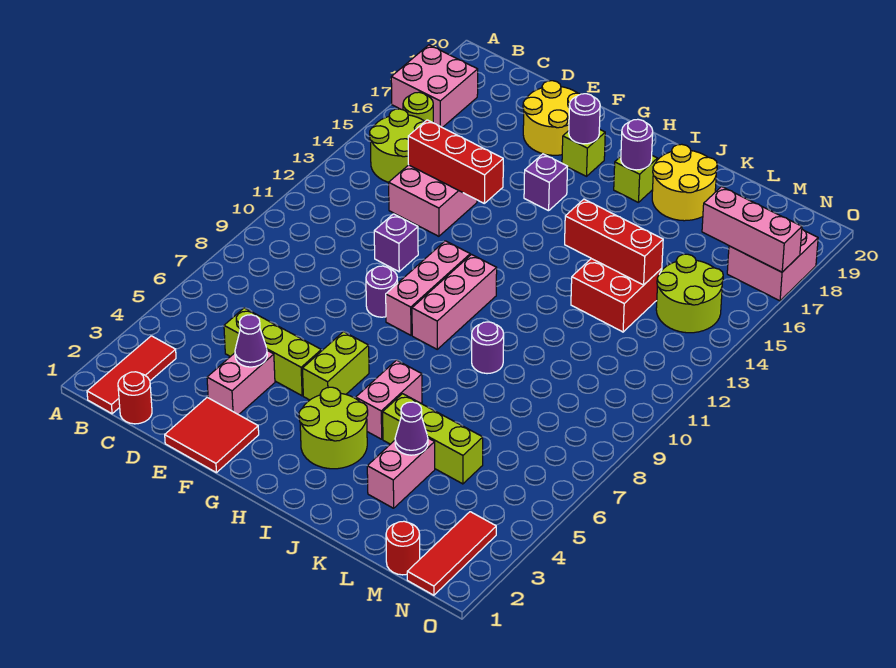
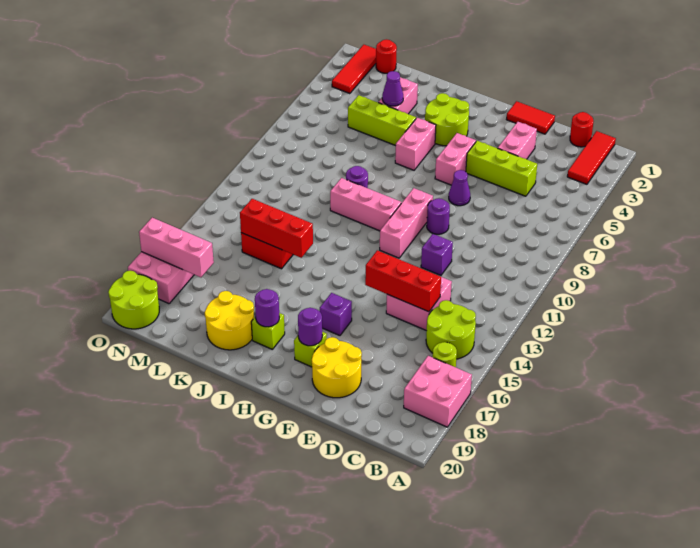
red tile E1:F2 level 1 -> red tile E1:F1 level 1
purple cone E4 level 2 -> purple cone F7 level 1
lime brick G5:G6 level 1 -> pink brick G5:G6 level 1
pink brick H9:H11 level 1 -> pink brick H10:J10 level 1
lime round brick M14:N15 level 1 -> lime round brick N19:O20 level 1

